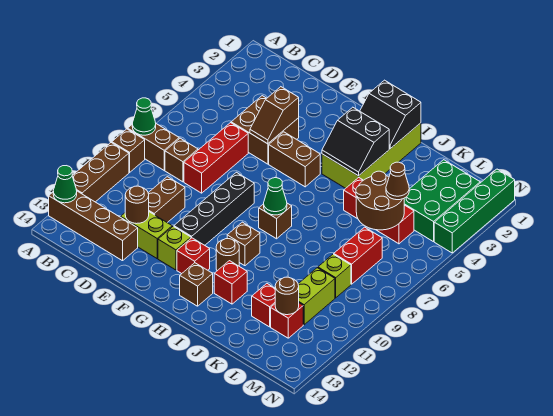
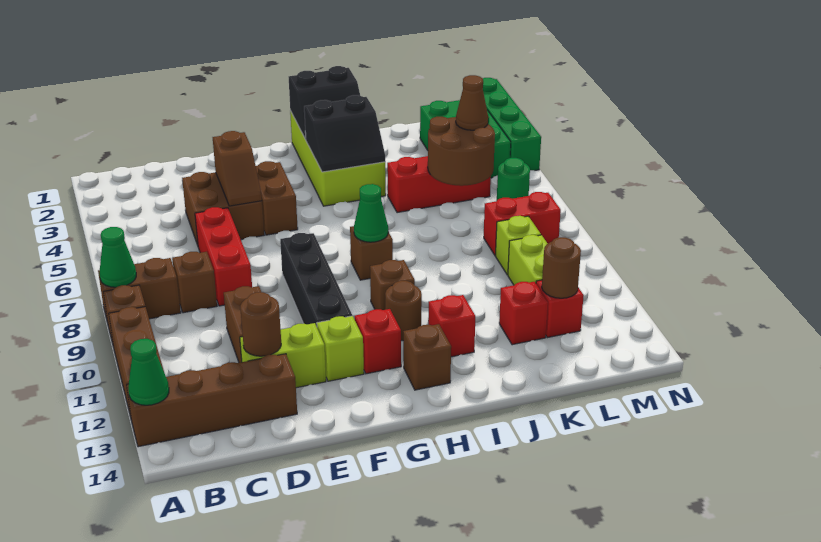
brown brick F5:G5 level 1 -> brown brick F4:F5 level 1
red brick L7:L8 level 1 -> red brick L8:M8 level 1
none -> green round brick M6 level 1

